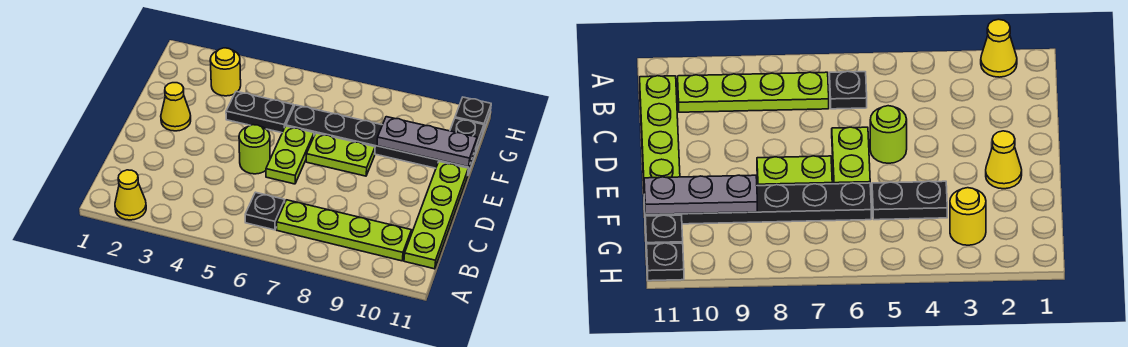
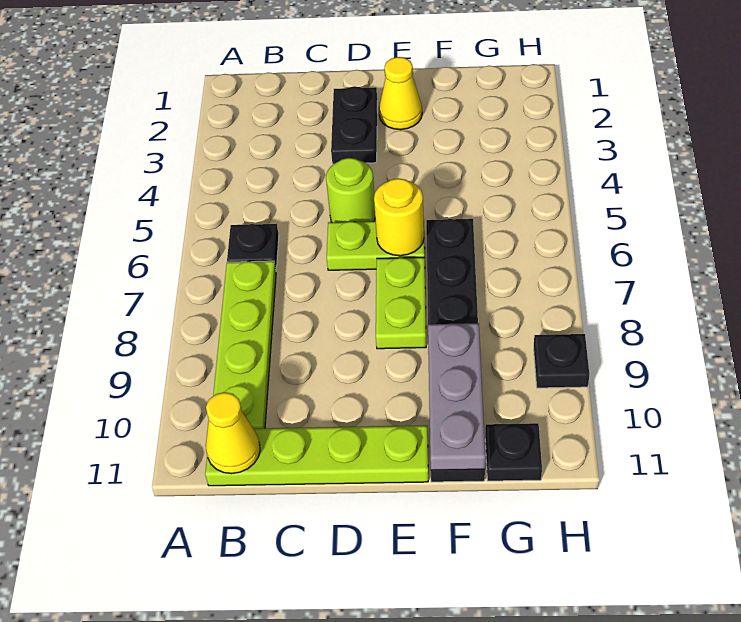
yellow cone A2 level 1 -> yellow cone B11 level 2
black plate F4:F5 level 1 -> black plate D2:D3 level 1
yellow round brick G3 level 1 -> yellow round brick E6 level 2
black plate H11 level 1 -> black plate H9 level 1

